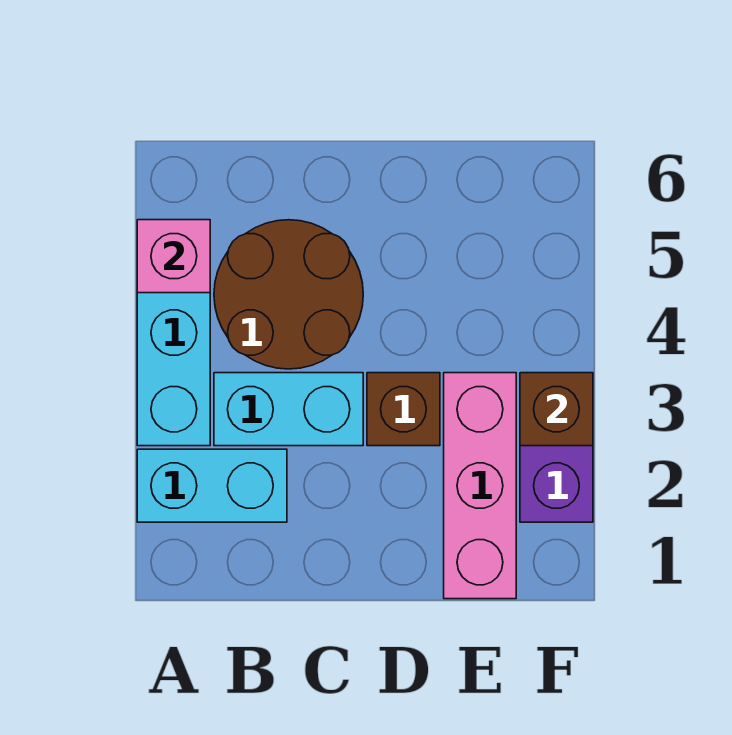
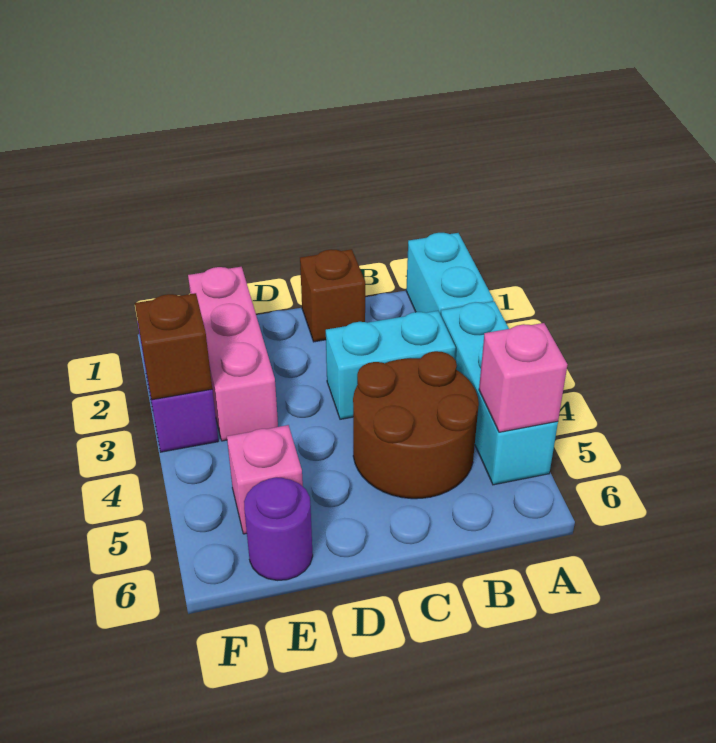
cyan brick A2:B2 level 1 -> cyan brick A1:A2 level 1
brown brick D3 level 1 -> brown brick C1 level 1
none -> pink brick E5 level 1
none -> purple round brick E6 level 1

